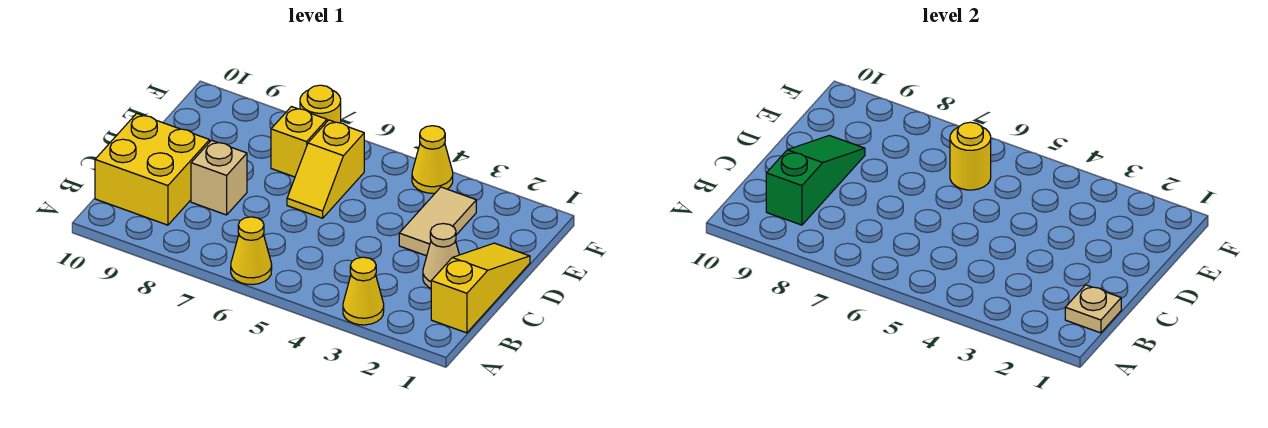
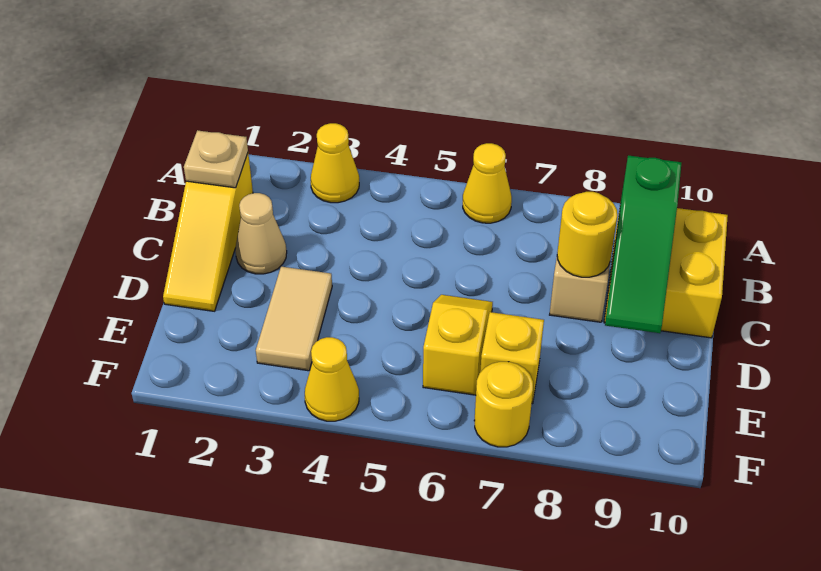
yellow round brick E6 level 2 -> yellow round brick C8 level 2

